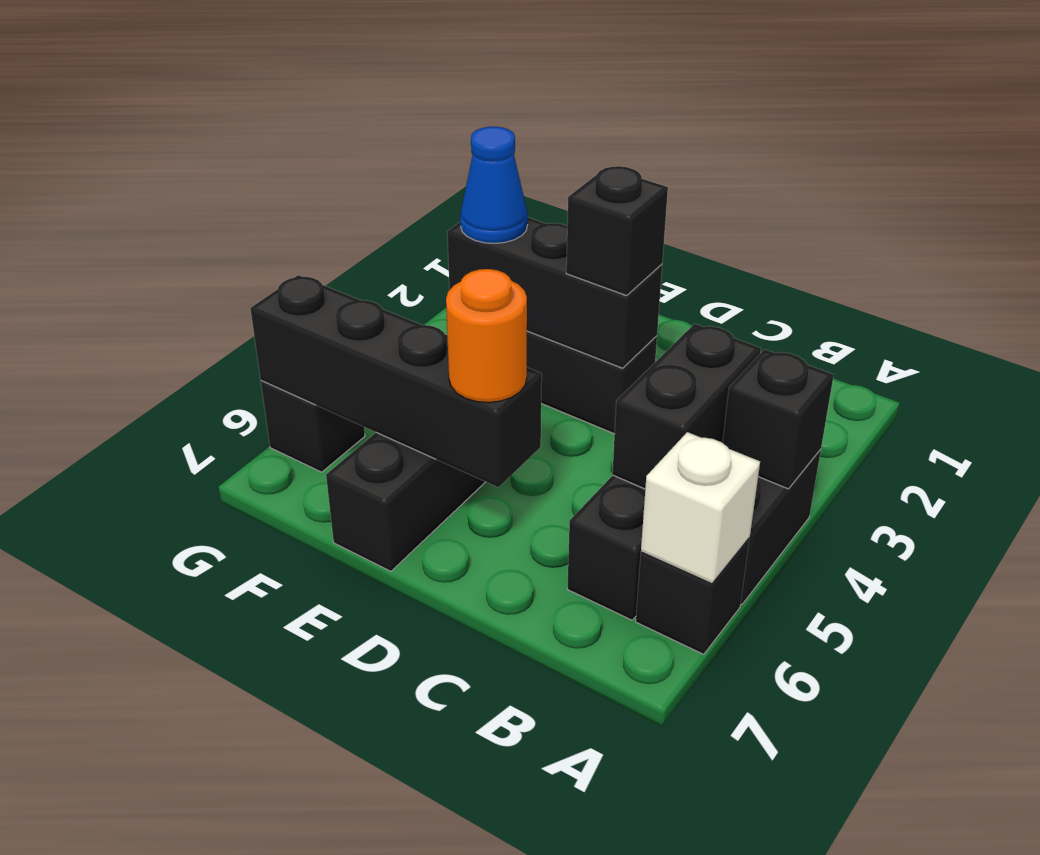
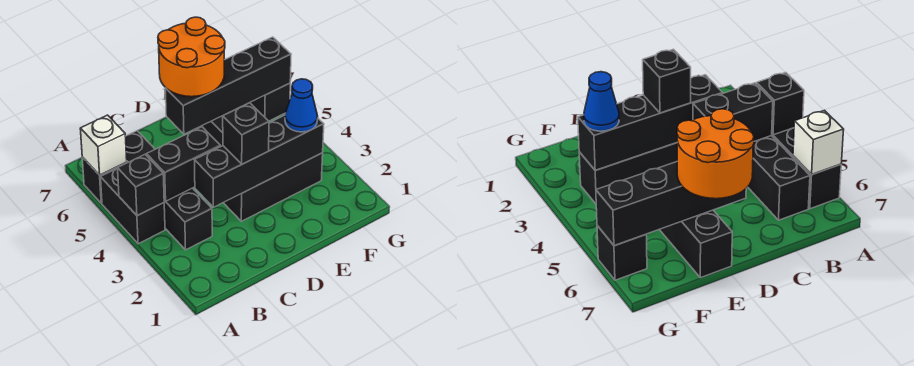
black brick B4:B5 level 2 -> black brick B4:C4 level 2
black brick D3:F3 level 2 -> black brick C3:F3 level 2
orange round brick D6 level 3 -> orange round brick D6:E7 level 3

